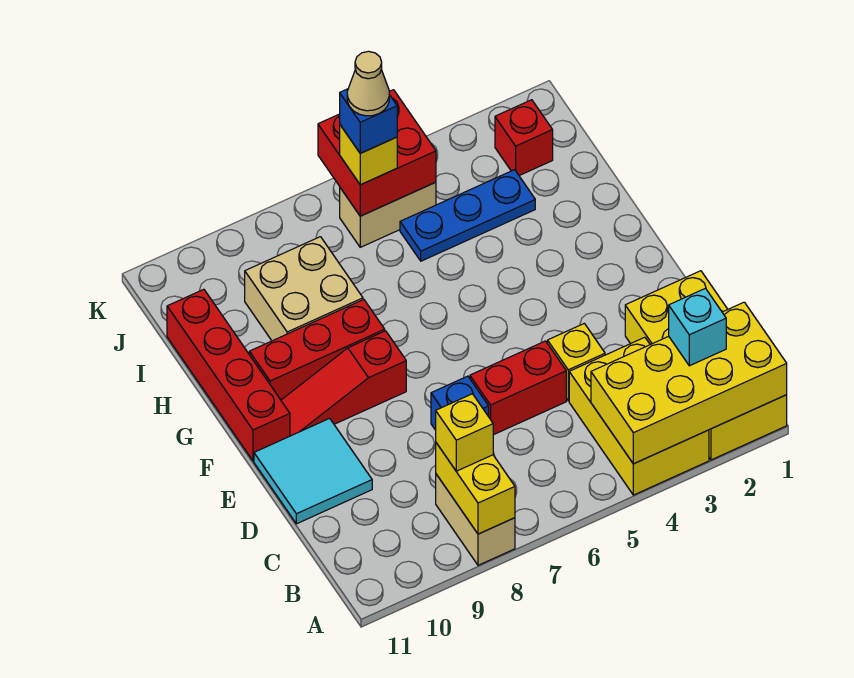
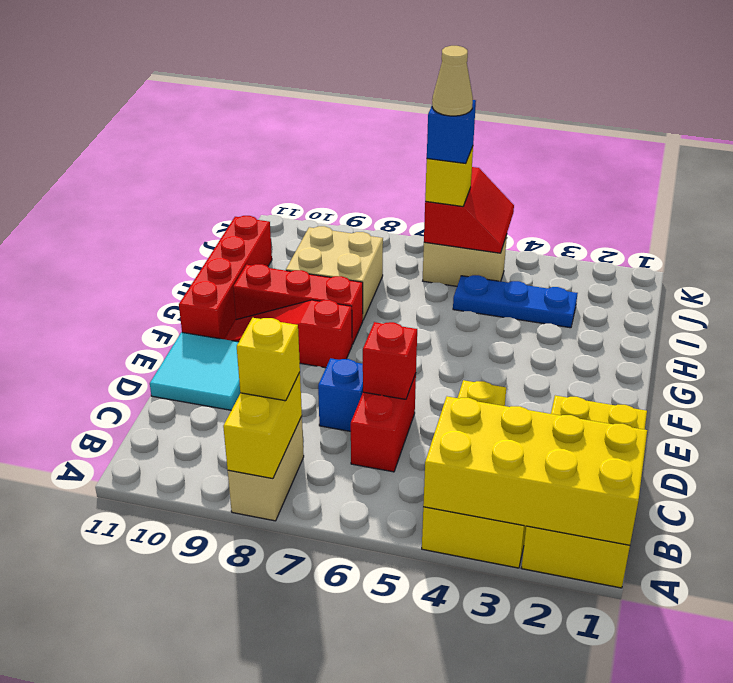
cyan brick B2 level 3 -> none
red brick D5:D6 level 1 -> red brick C6:D6 level 1
red brick J2 level 1 -> red brick D6 level 2
red brick J5:K6 level 2 -> red slope J5:K6 level 2 top 6

